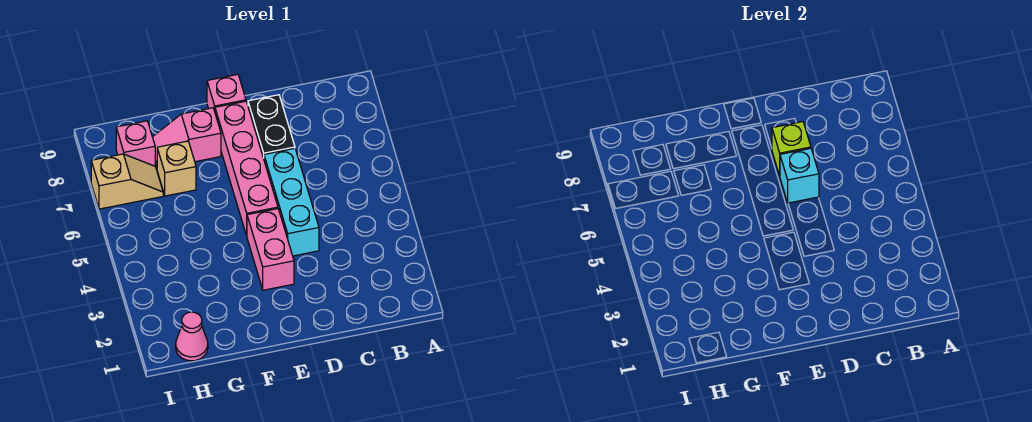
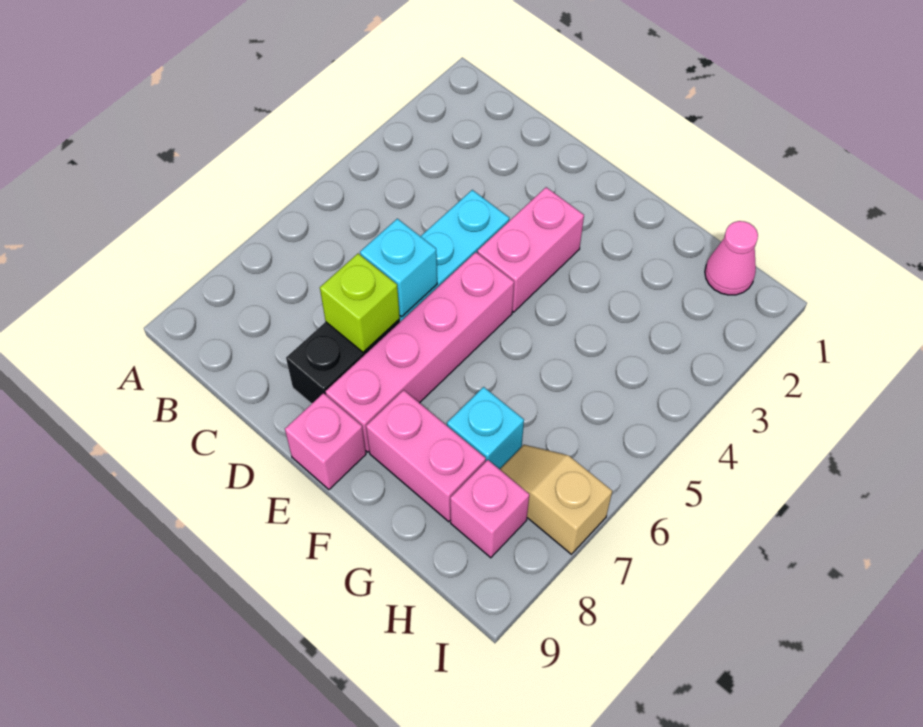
pink slope F8:G8 level 1 top F -> pink brick F8:G8 level 1
tan brick G7 level 1 -> cyan brick G7 level 1

